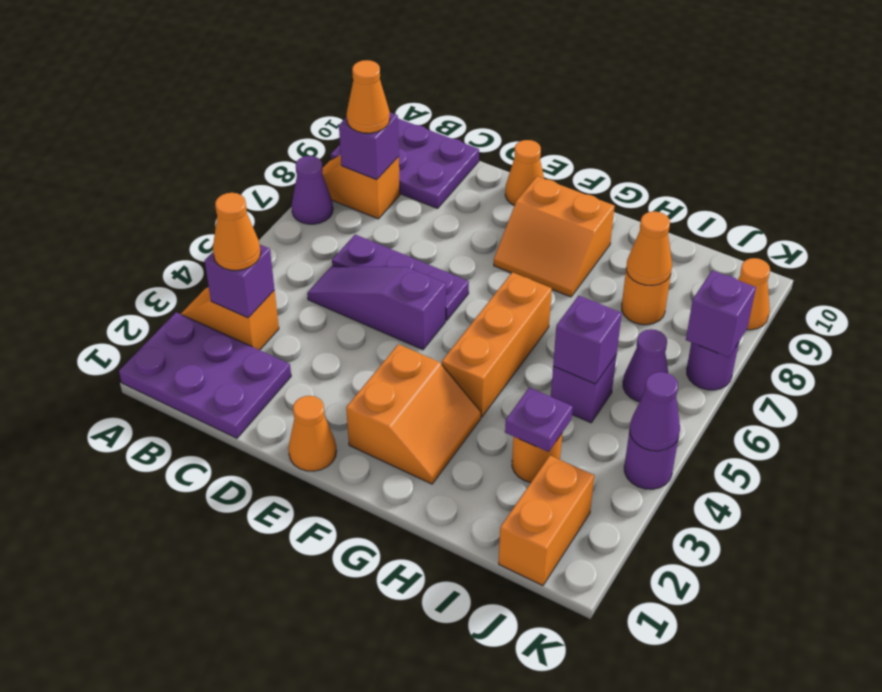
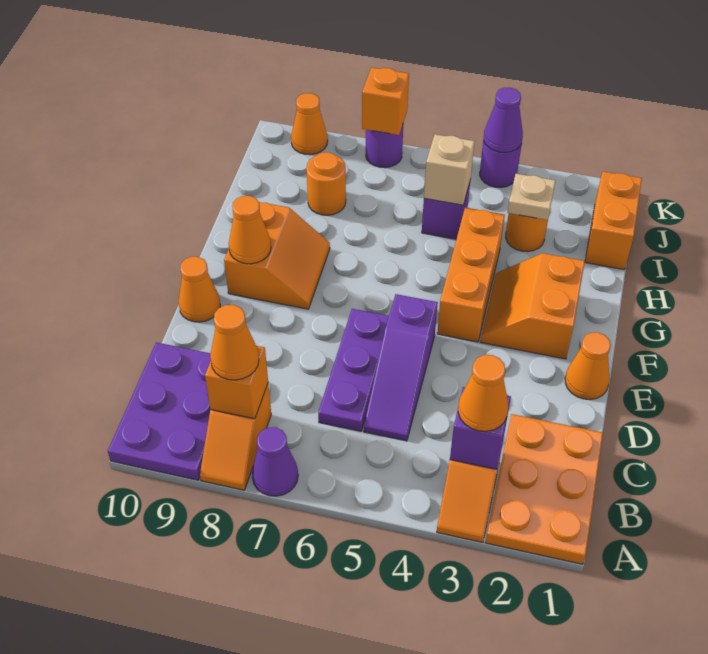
purple plate A1:C2 level 1 -> orange plate A1:C2 level 1
purple brick B8 level 2 -> orange brick B8 level 2
orange slope F2:G3 level 1 top F -> orange slope F2:G3 level 1 top 2
orange brick G4:G6 level 1 -> orange brick F4:H4 level 1
purple plate I3 level 2 -> tan plate I3 level 2
purple brick I5 level 2 -> tan brick I5 level 2
orange cone I8 level 2 -> orange cone F9 level 2
orange brick J1:J2 level 1 -> orange brick I1:J1 level 1
purple cone J6 level 1 -> none
purple brick K7 level 2 -> orange brick K7 level 2

